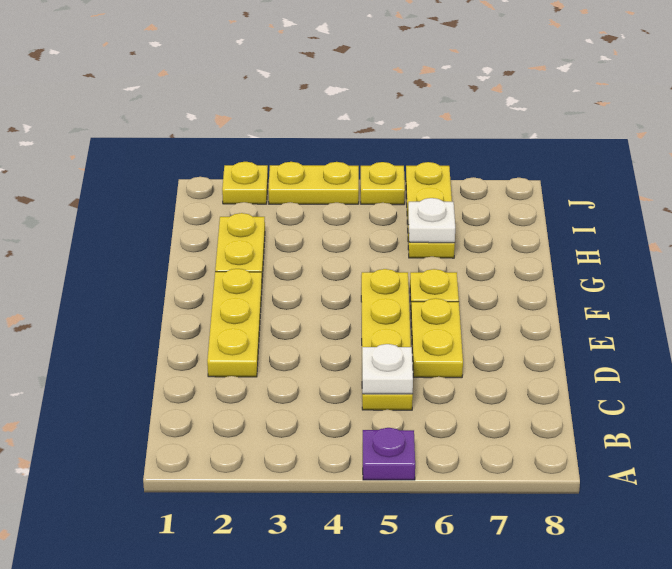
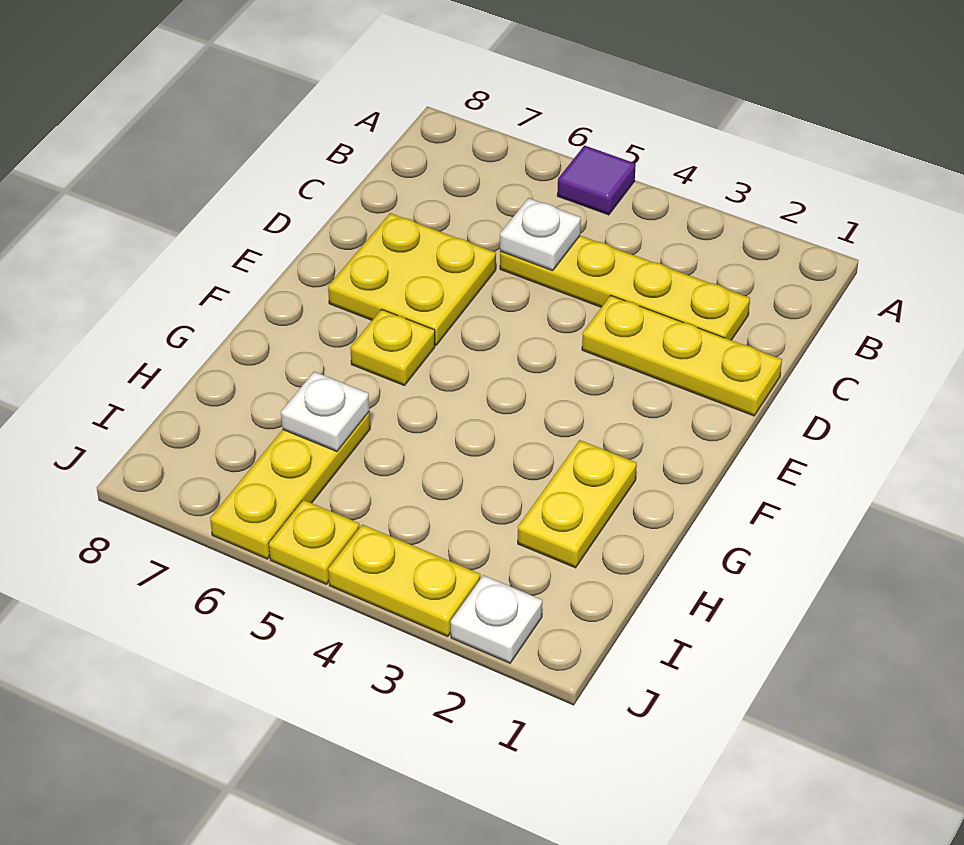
purple plate A5 level 1 -> purple tile A5 level 1
yellow plate C5:F5 level 1 -> yellow plate C2:C5 level 1
yellow plate D2:F2 level 1 -> yellow plate D1:D3 level 1
yellow plate D6:E6 level 1 -> yellow plate D6:E7 level 1
yellow plate J2 level 1 -> white plate J2 level 1

